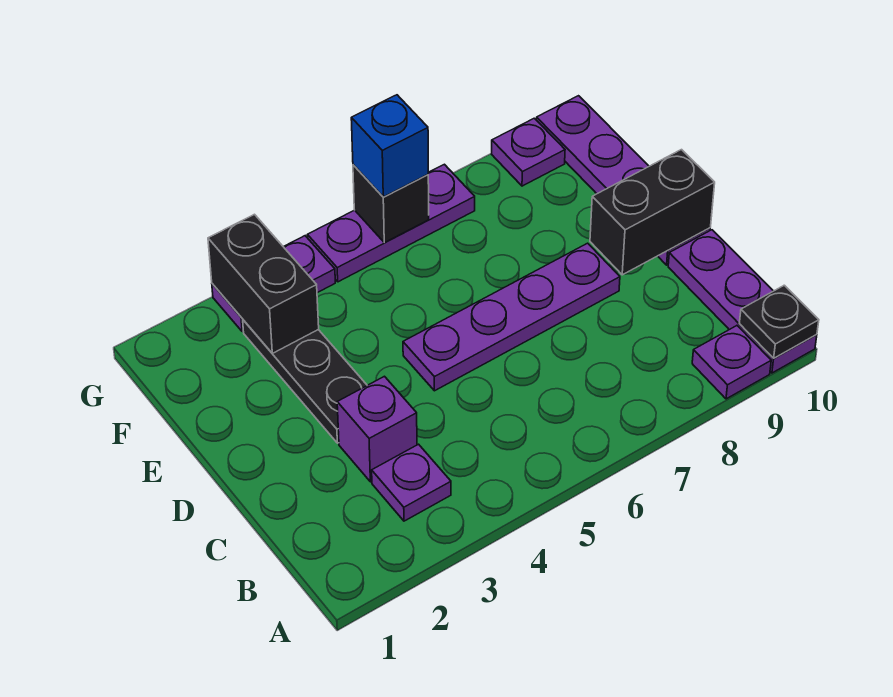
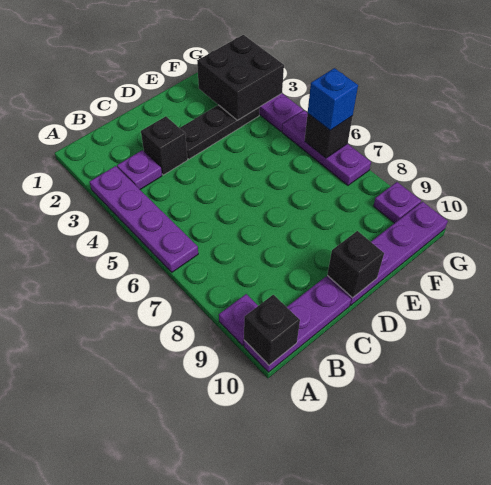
black plate A10 level 2 -> black brick A10 level 2
purple brick C3 level 1 -> black brick C3 level 1
purple plate D5:D8 level 1 -> purple plate A3:A6 level 1
black brick D9:D10 level 2 -> black brick D10 level 2
black brick F3:G3 level 2 -> black brick F2:G3 level 2

